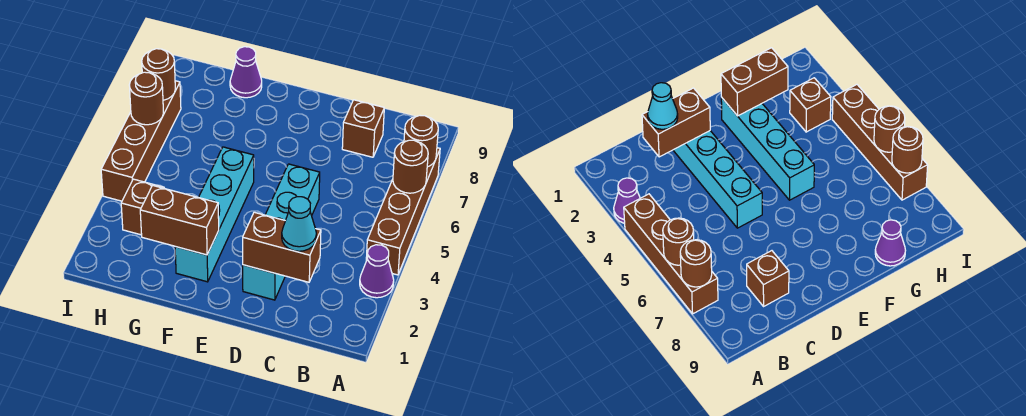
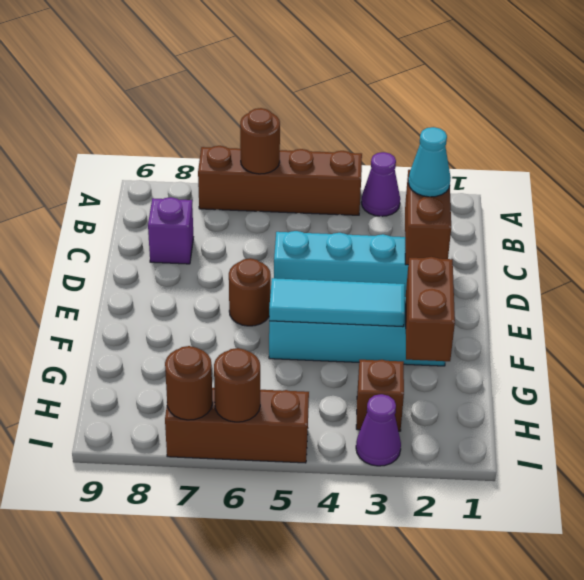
brown round brick A7 level 2 -> brown round brick E6 level 1
brown brick C8 level 1 -> purple brick C8 level 1
none -> cyan tile F3:F5 level 2
purple cone G9 level 1 -> purple cone I3 level 1
brown brick I4:I7 level 1 -> brown brick I5:I7 level 1

